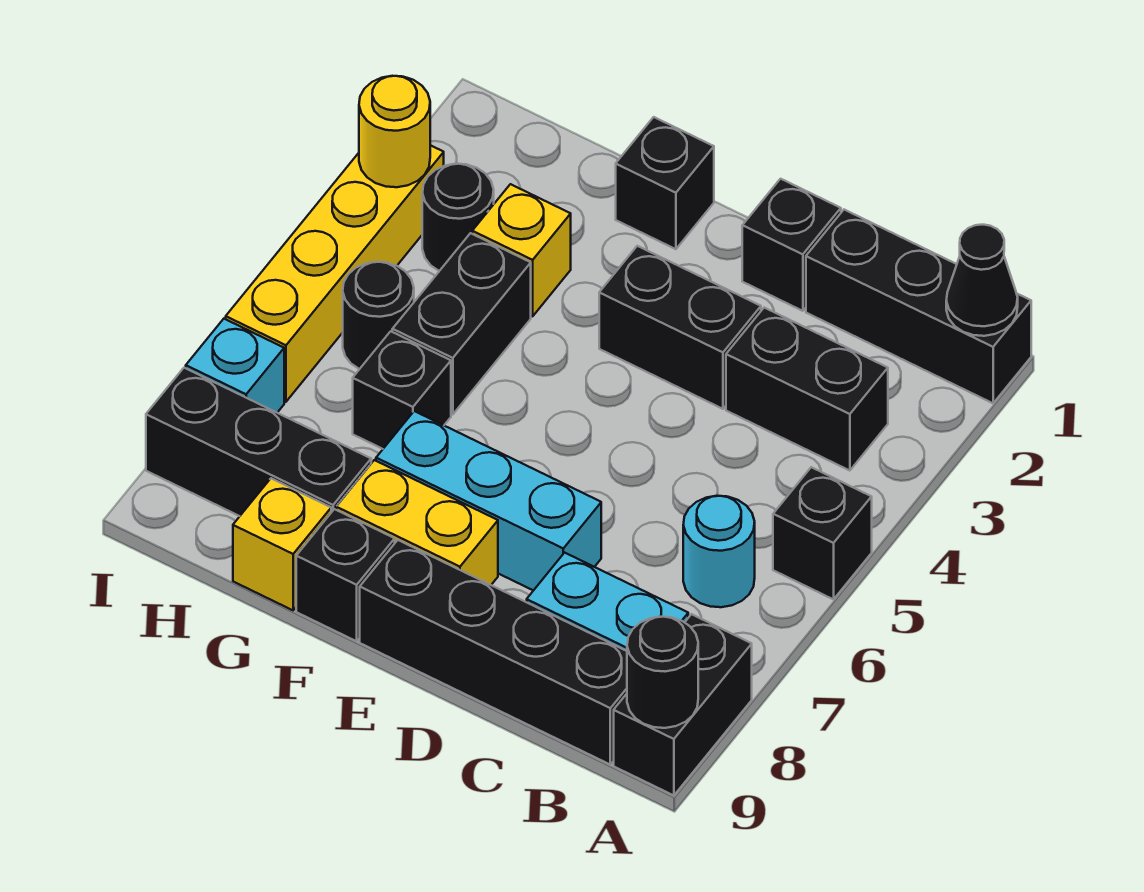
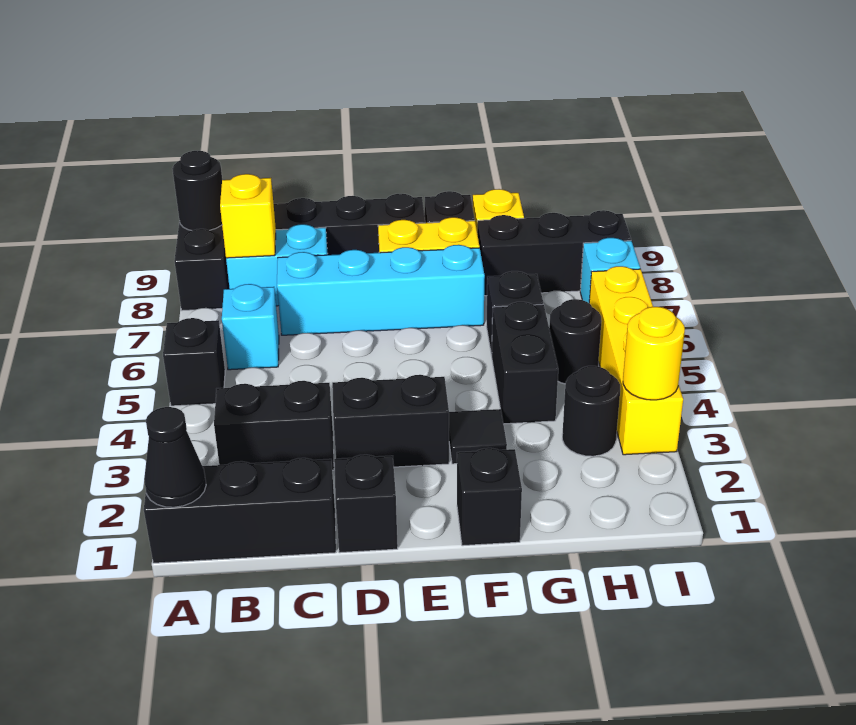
cyan round brick B6 level 1 -> cyan brick B6 level 1
cyan brick D7:F7 level 1 -> cyan brick C7:F7 level 1
none -> black tile F3 level 1
yellow brick G3 level 1 -> yellow brick B8 level 2

